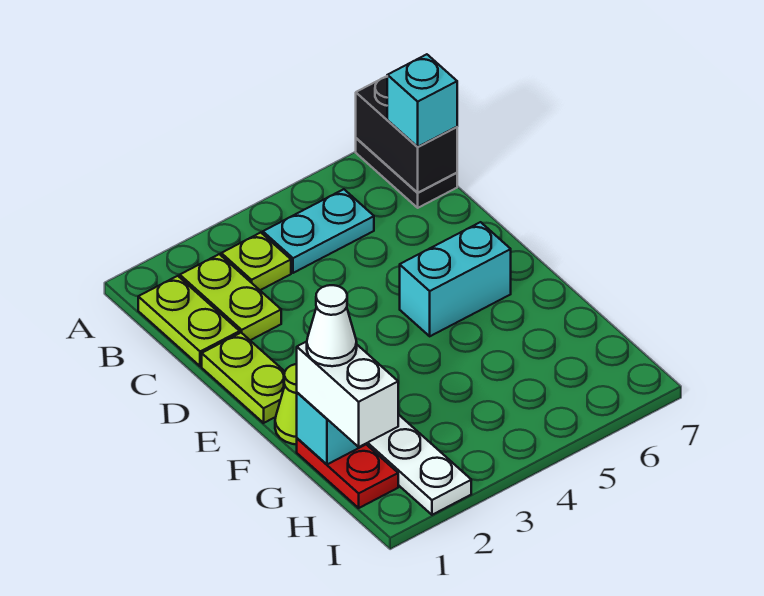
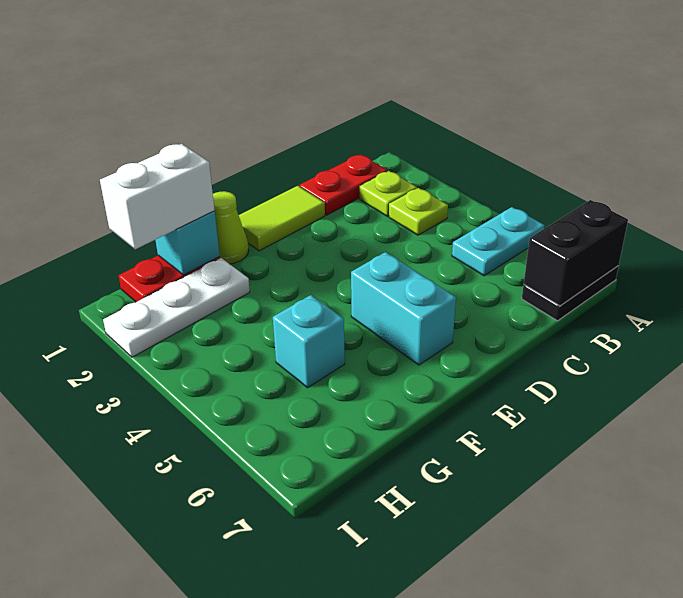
lime plate B1:C1 level 1 -> red plate B1:C1 level 1
lime plate B2:C2 level 1 -> lime plate B2 level 1
cyan plate B4:B5 level 1 -> cyan plate A5:B5 level 1
cyan brick B7 level 3 -> cyan brick G5 level 1
lime plate D1:E1 level 1 -> lime tile D1:E1 level 1
white cone G1 level 4 -> none

